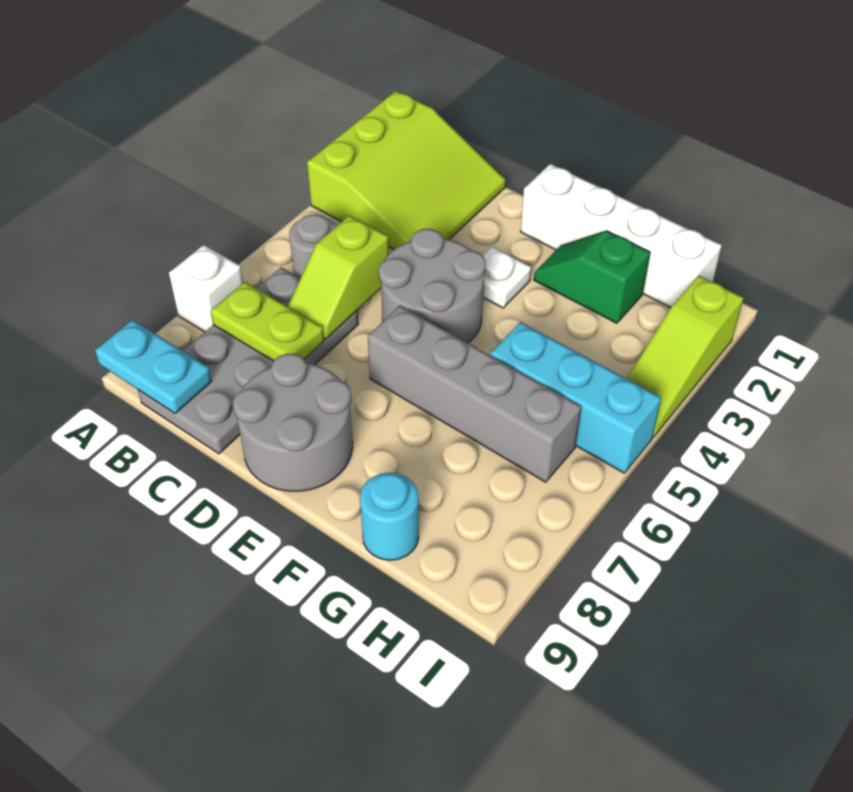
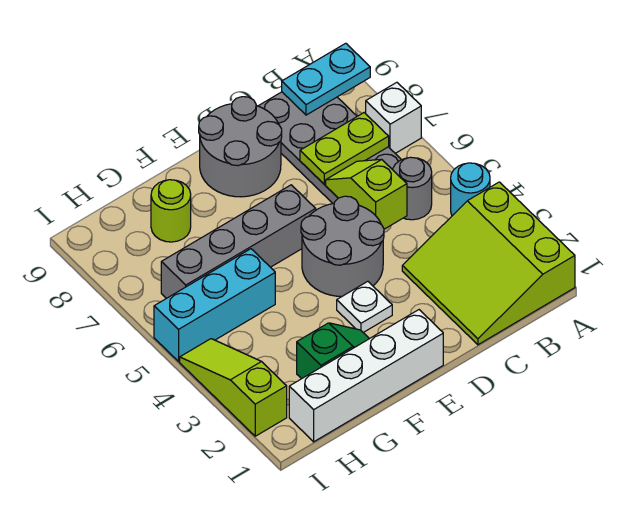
none -> lime round brick G8 level 1
cyan round brick G9 level 1 -> cyan round brick A4 level 1

